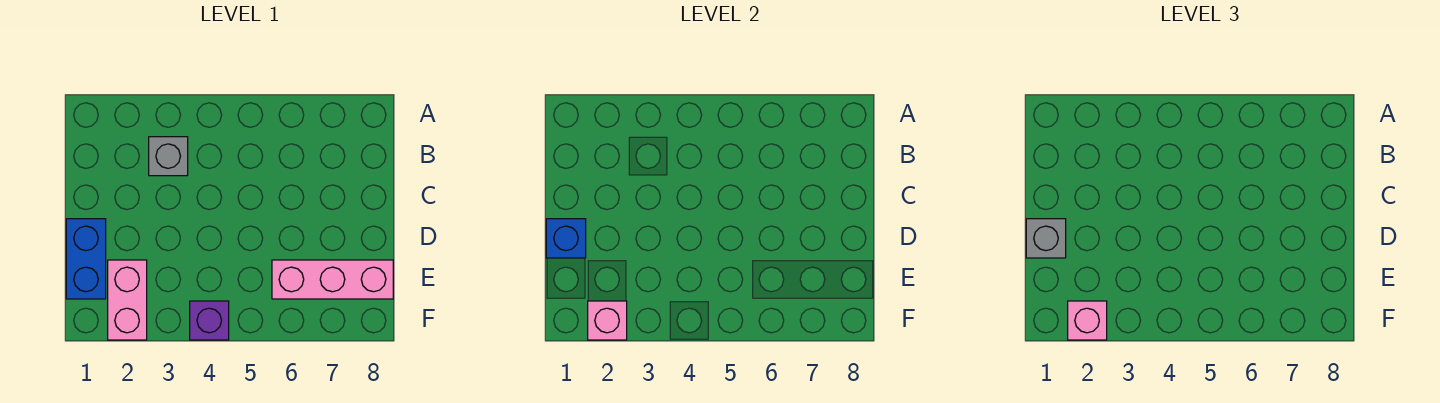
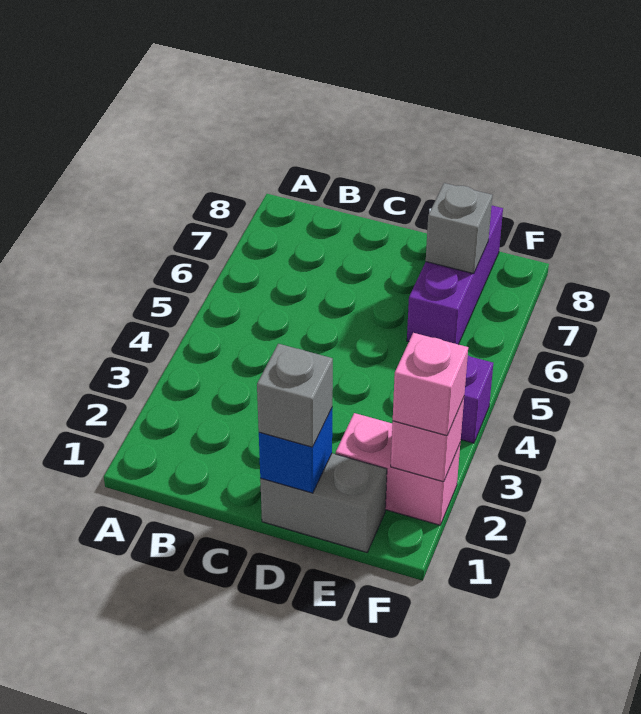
grey brick B3 level 1 -> grey brick E7 level 2
blue brick D1:E1 level 1 -> grey brick D1:E1 level 1
pink brick E6:E8 level 1 -> purple brick E6:E8 level 1

